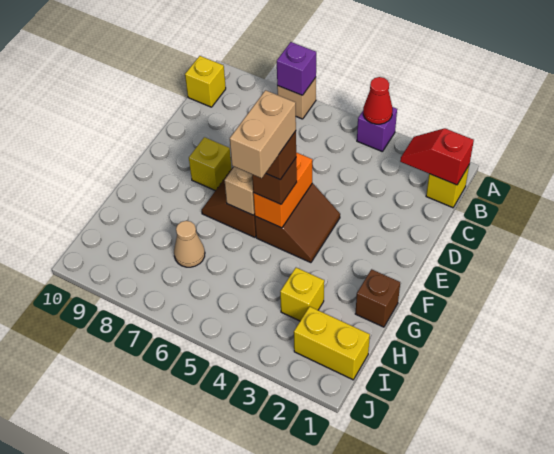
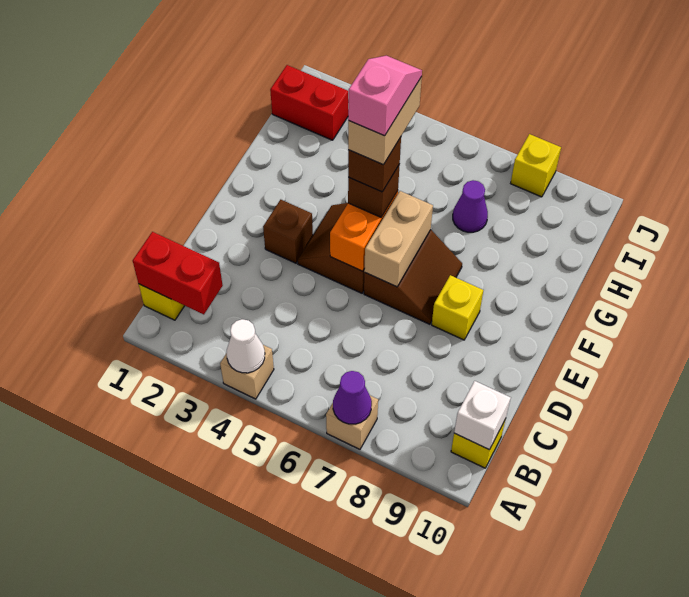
purple brick A4 level 1 -> tan brick A4 level 1
red cone A4 level 2 -> white cone A4 level 2
purple brick A7 level 2 -> purple cone A7 level 2
red slope B1:B2 level 2 top 1 -> red brick B1:B2 level 2
none -> white brick B10 level 2
none -> pink slope F5:G5 level 6 top F
brown brick G1 level 1 -> brown brick E3 level 1
yellow brick H3 level 1 -> yellow brick J8 level 1
tan cone H7 level 1 -> purple cone H7 level 1
yellow brick I1:I2 level 1 -> red brick I1:I2 level 1

